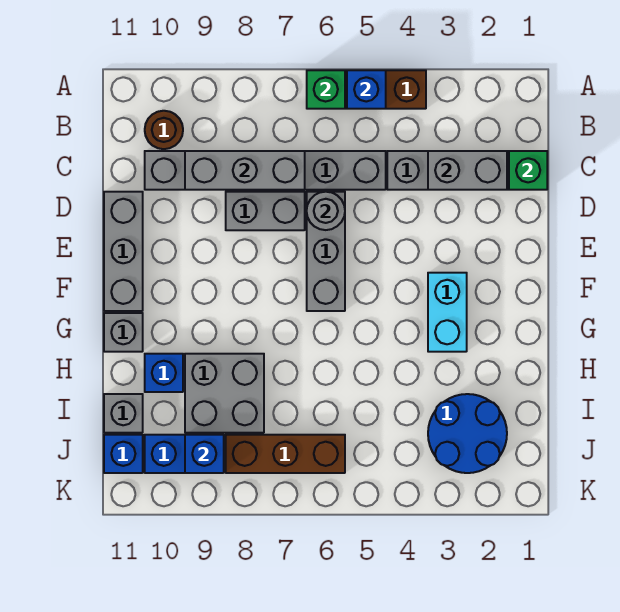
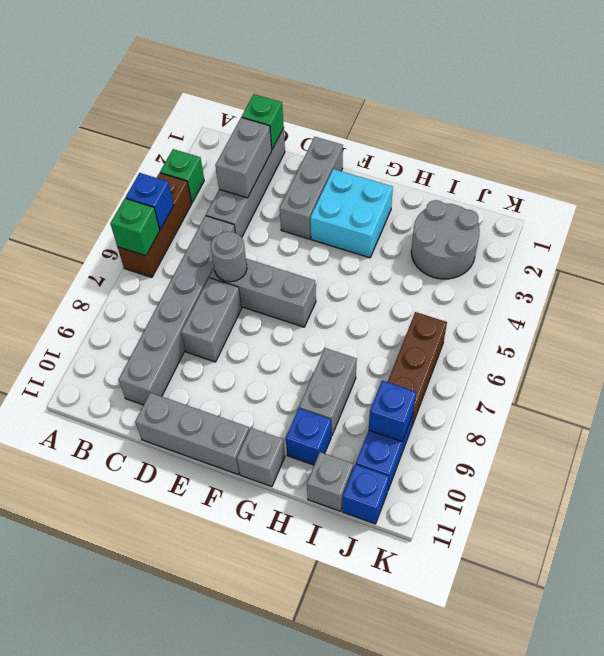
none -> green brick A3 level 1
brown round brick B10 level 1 -> none
grey brick C7:C9 level 2 -> grey brick E1:E3 level 1
cyan brick F3:G3 level 1 -> cyan brick F2:G3 level 1
grey brick H8:I9 level 1 -> grey brick H8:H9 level 1
blue round brick I2:J3 level 1 -> grey round brick I2:J3 level 1

